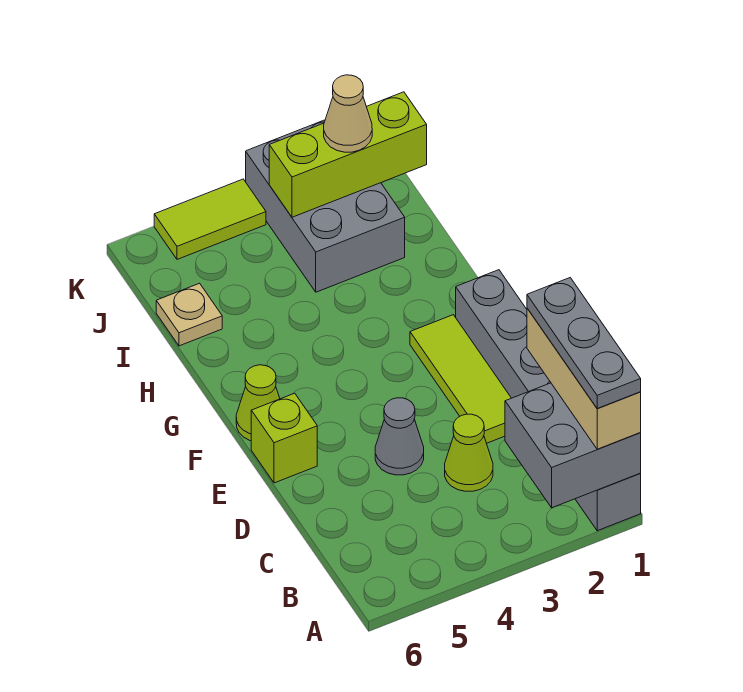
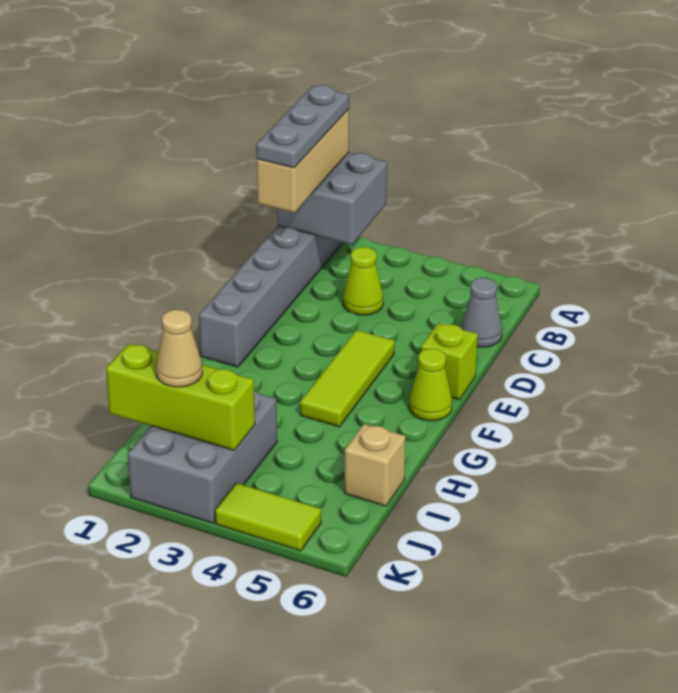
lime tile D2:F2 level 1 -> lime tile E4:G4 level 1
grey cone D4 level 1 -> grey cone C6 level 1
tan plate I6 level 1 -> tan brick I6 level 1

